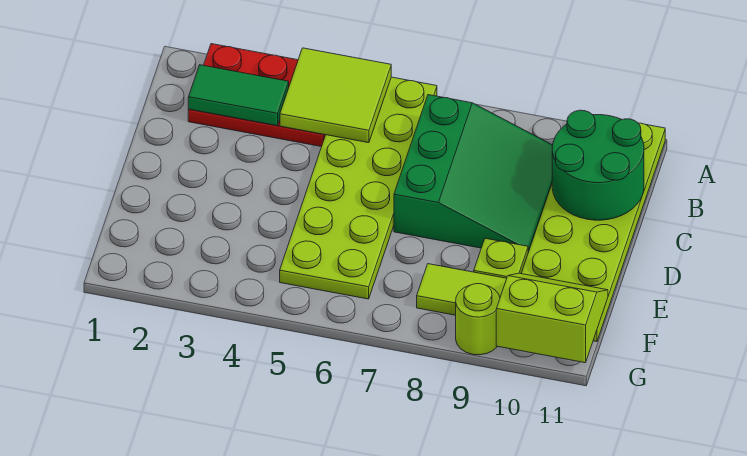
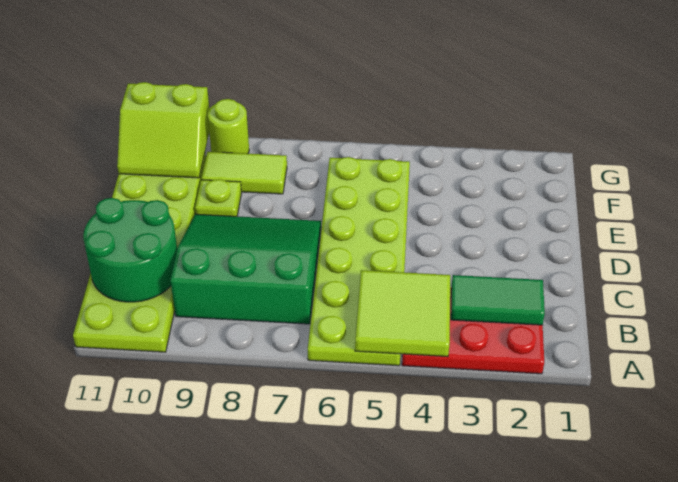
green slope B7:D9 level 1 top 7 -> green slope B7:D9 level 1 top B

